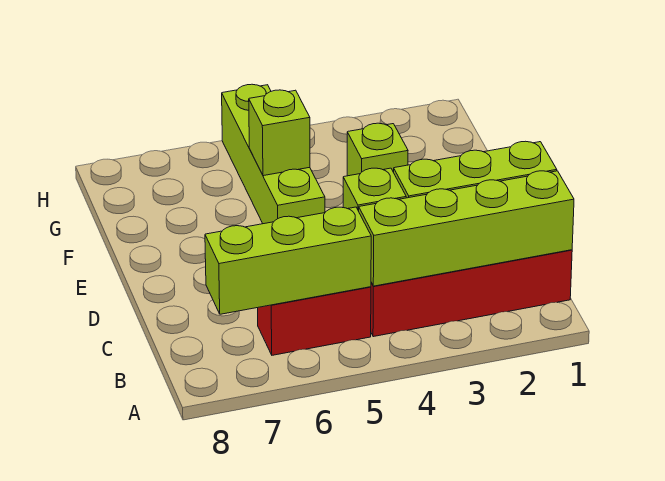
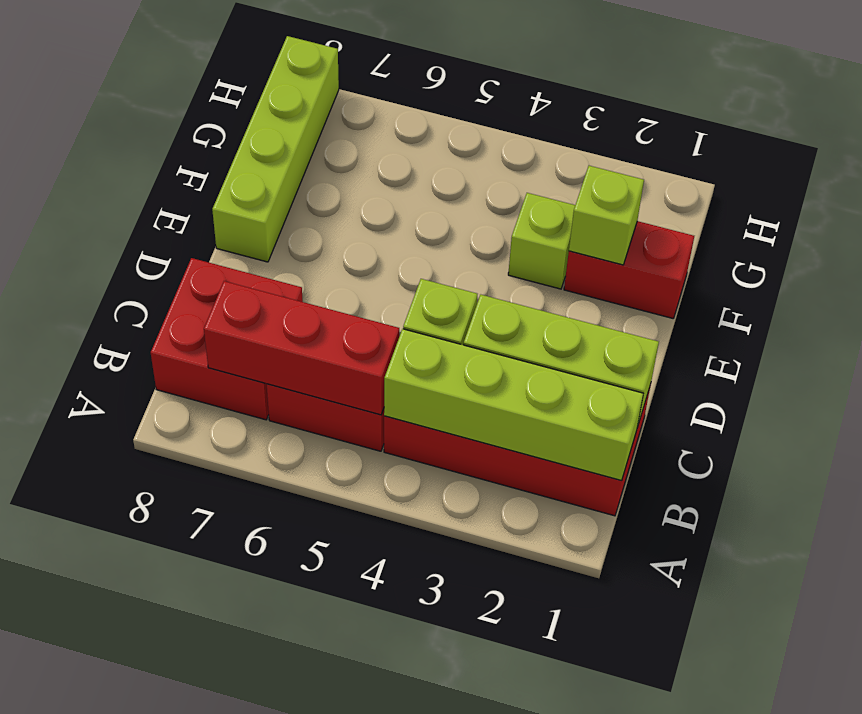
lime brick B5:B7 level 2 -> red brick B5:B7 level 2
none -> red brick B7:C8 level 1
lime brick E5:H5 level 1 -> lime brick E8:H8 level 1
none -> red brick F1:F2 level 1
lime brick F5 level 2 -> lime brick F2 level 2

